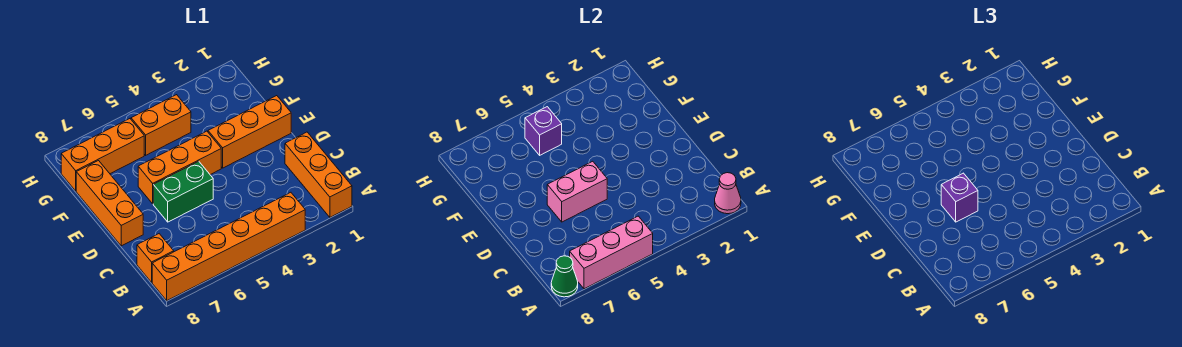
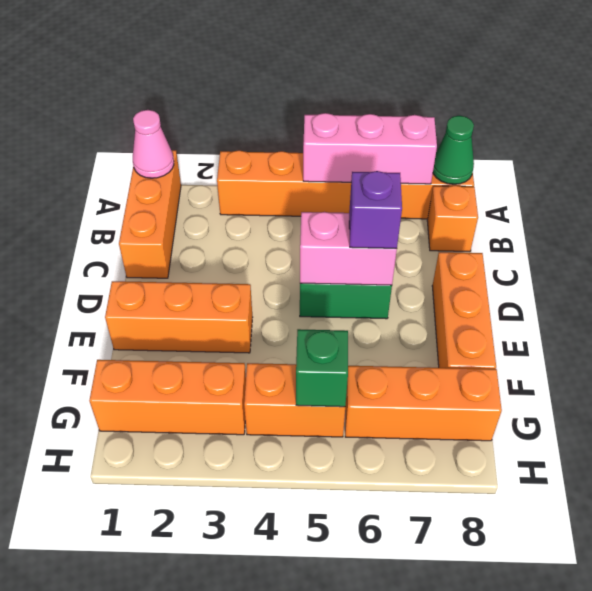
orange brick E4:E6 level 1 -> orange brick G1:G3 level 1
purple brick G5 level 2 -> green brick G5 level 2

